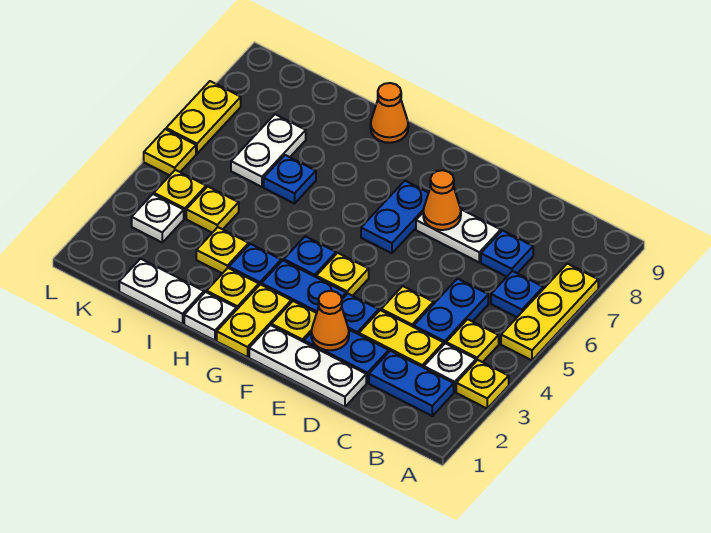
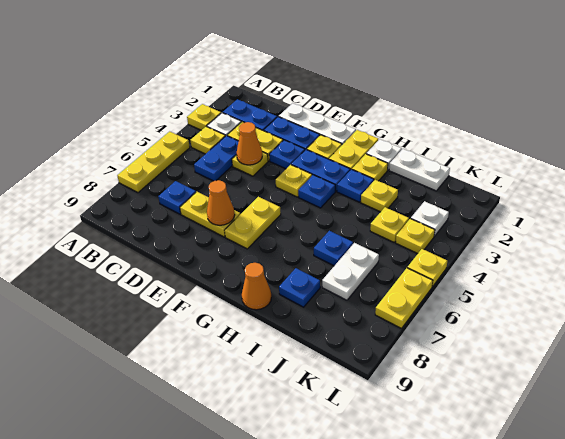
blue plate B6 level 1 -> blue plate I8 level 1
white plate D7:E7 level 1 -> yellow plate D7:E7 level 1
orange cone E2 level 2 -> orange cone D4 level 2
blue plate F6:F7 level 1 -> yellow plate F6:F7 level 1

